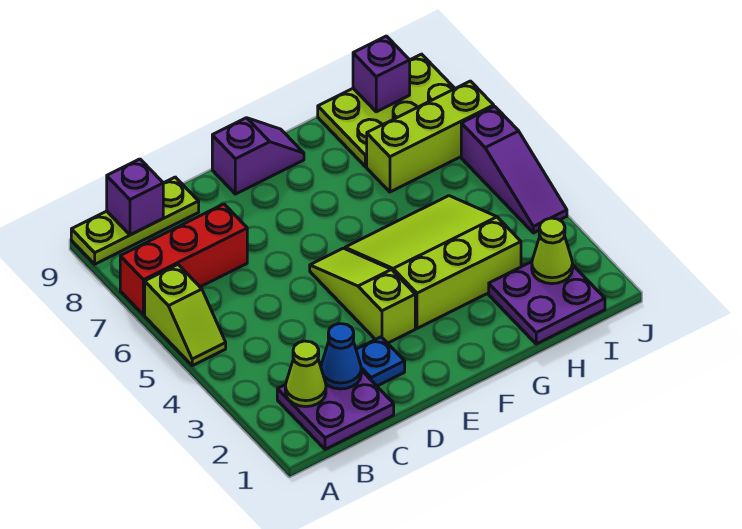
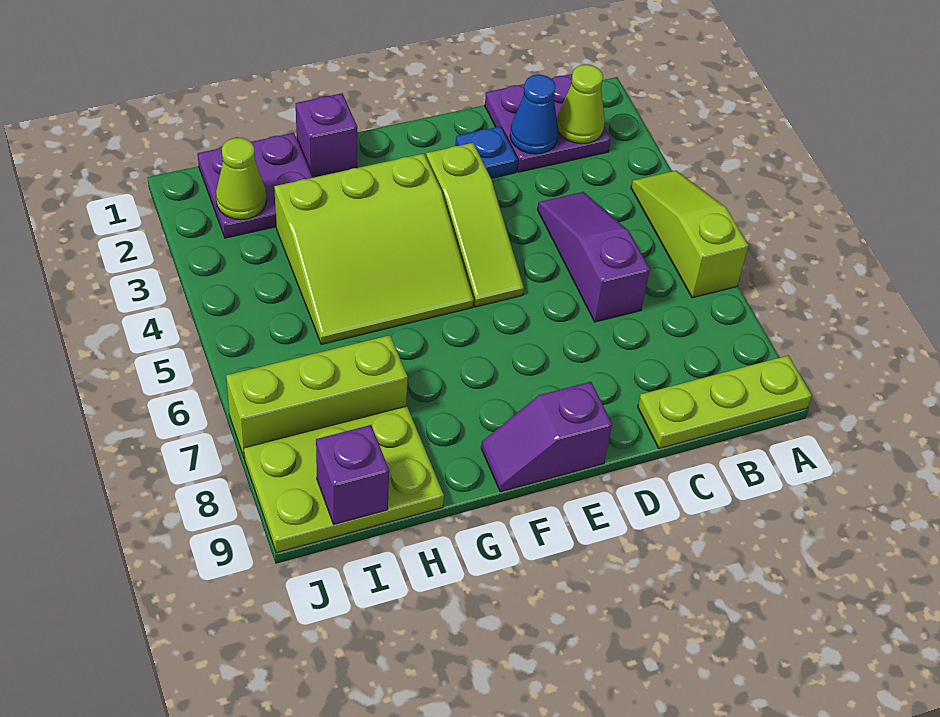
lime slope A5:A6 level 1 top 6 -> lime slope A4:A6 level 1 top 6
red brick A7:C7 level 1 -> none
purple brick B9 level 2 -> purple brick G1 level 1
purple slope J4:J6 level 1 top 6 -> purple slope C4:C6 level 1 top 6

